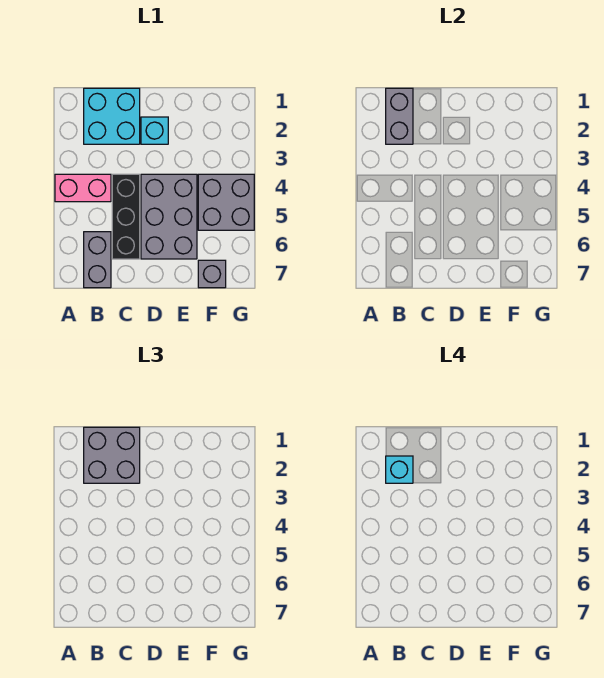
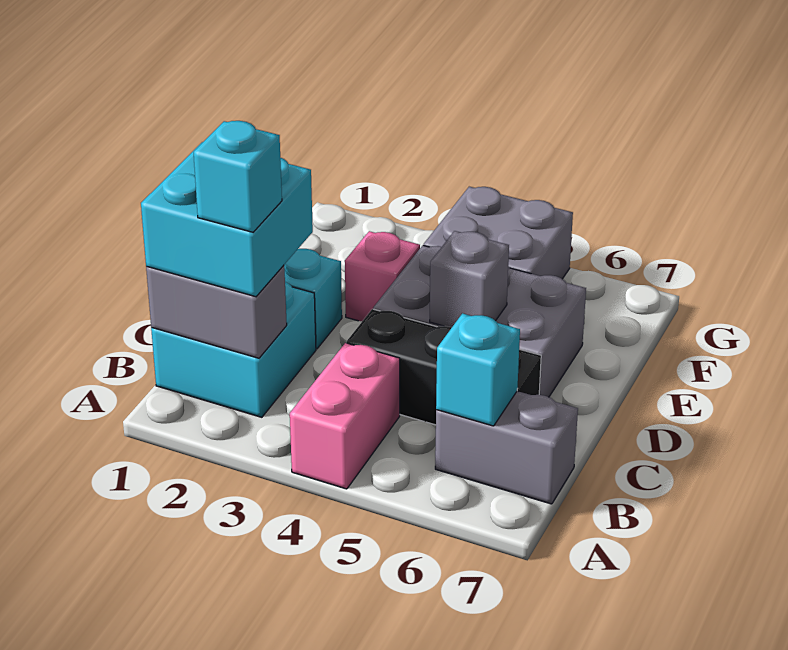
grey brick B1:C2 level 3 -> cyan brick B1:C2 level 3
none -> cyan brick B6 level 2
none -> pink brick E3 level 1
grey brick F7 level 1 -> grey brick D5 level 2

